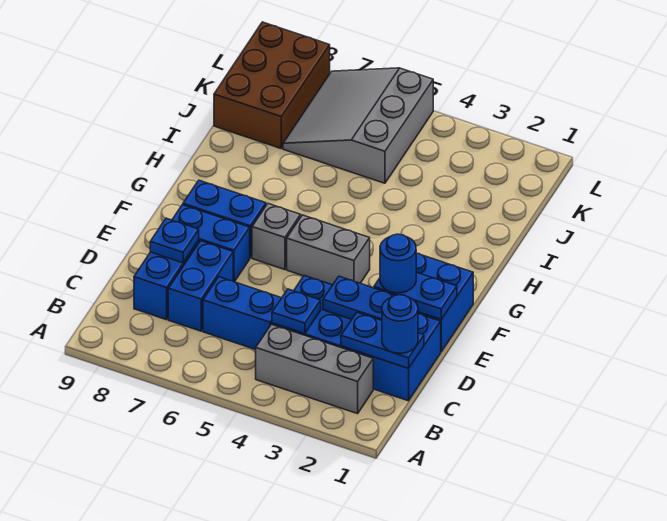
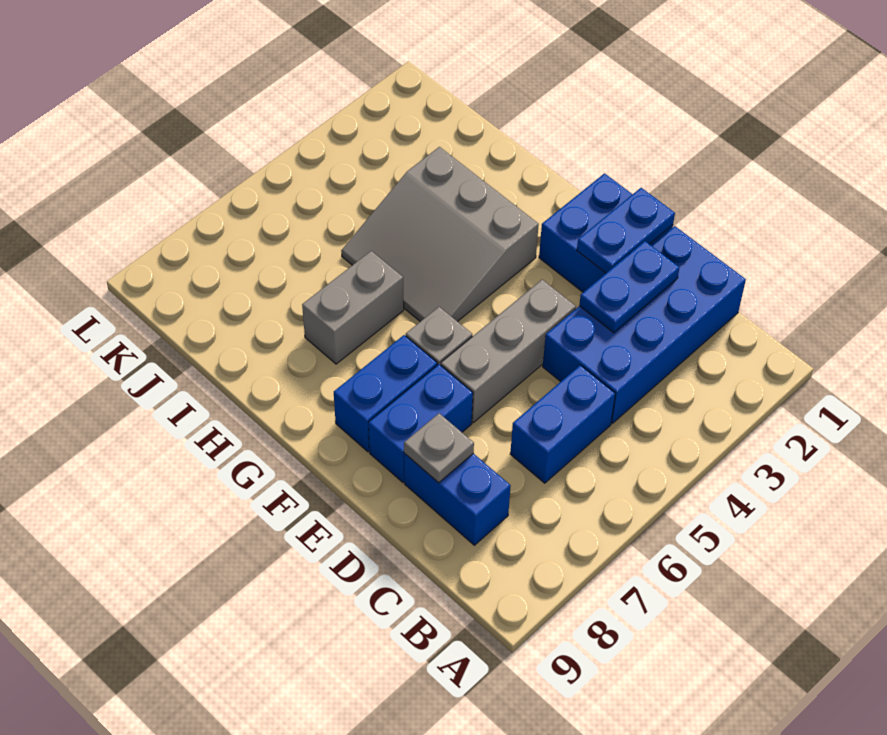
grey brick B2:B4 level 1 -> grey brick E4:E6 level 1
blue plate C1:C2 level 2 -> none
blue round brick C1 level 3 -> none
blue plate C4 level 2 -> none
blue brick C7:D7 level 1 -> none
blue plate D8 level 2 -> grey plate D8 level 2
blue round brick E2 level 3 -> none
grey brick F4:F5 level 1 -> grey brick H6:H7 level 1
grey slope J5:L7 level 1 top 5 -> grey slope G3:I5 level 1 top 3
brown brick J8:L9 level 1 -> none

